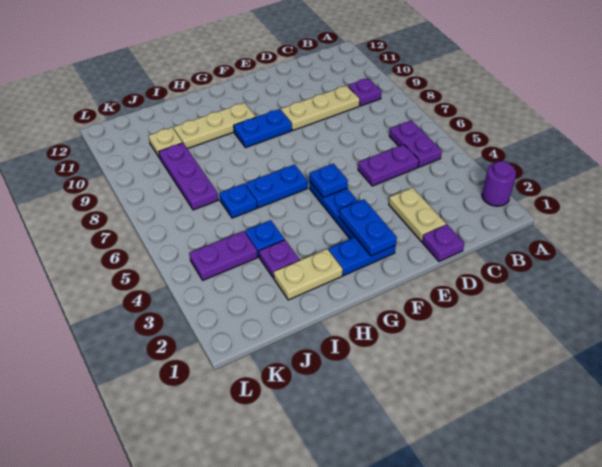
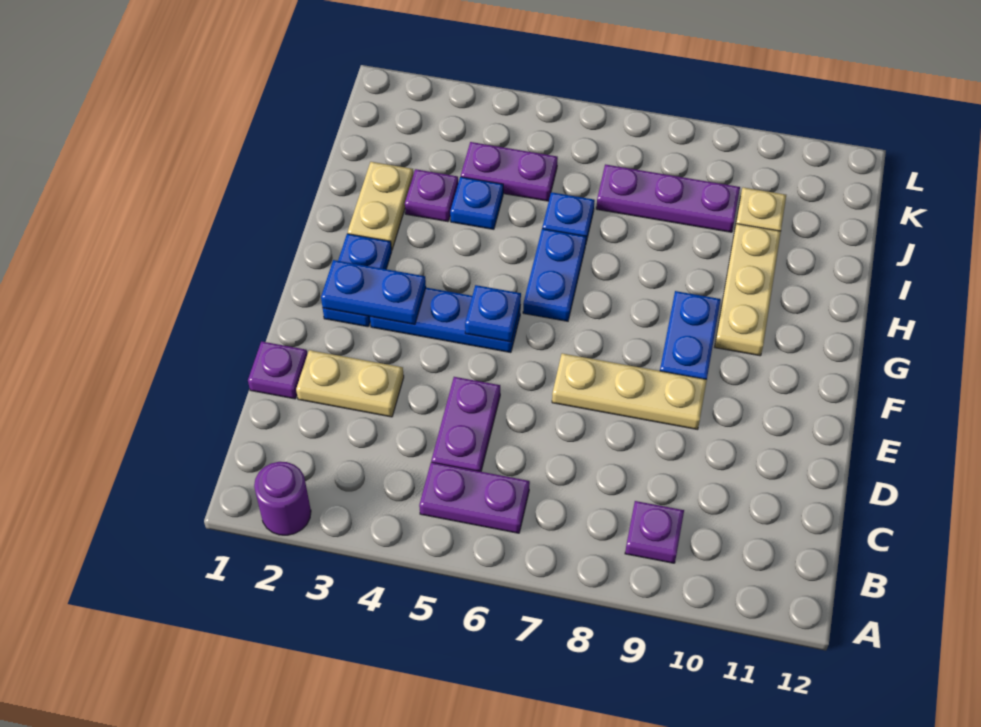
tan plate C9:E9 level 1 -> tan plate E7:E9 level 1
purple plate J4:K4 level 1 -> purple plate J4:J5 level 1

